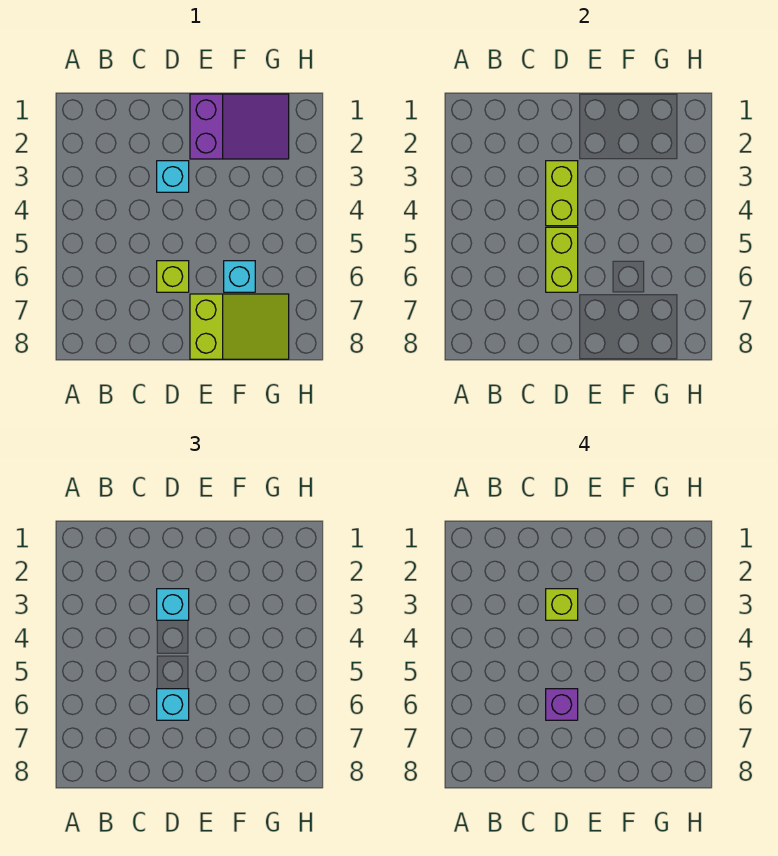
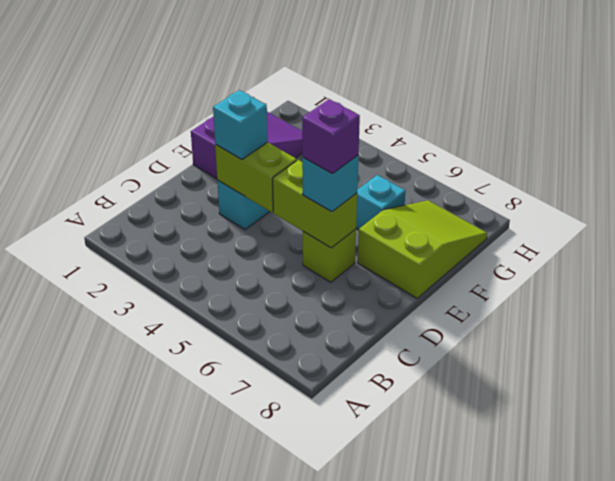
lime brick D3 level 4 -> none

